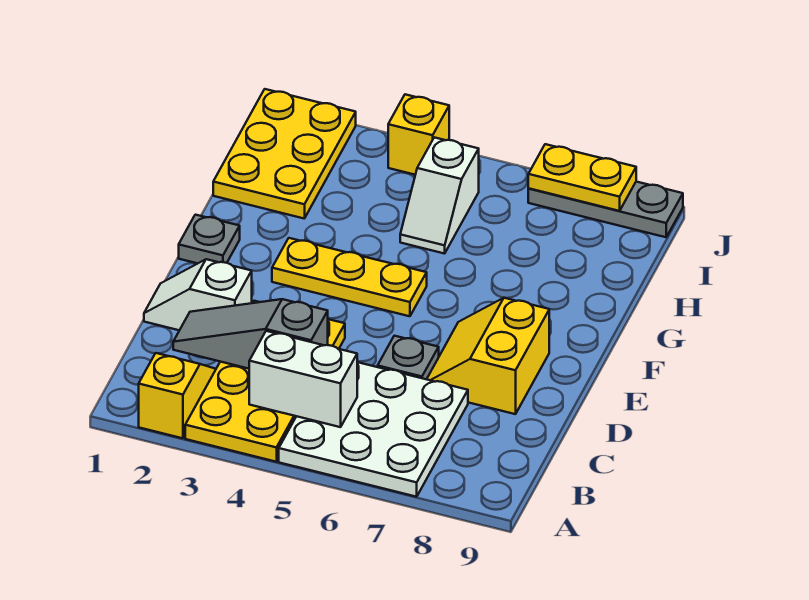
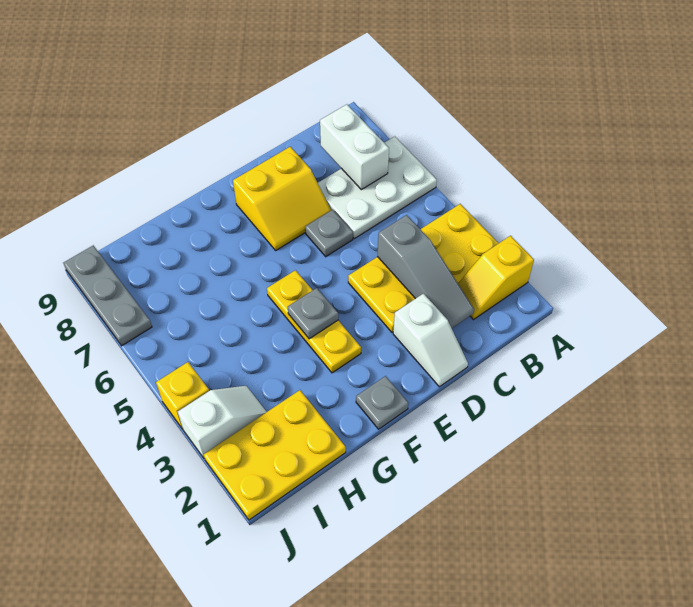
white plate A5:C7 level 1 -> white plate A6:C7 level 1
white brick B4:B5 level 2 -> white brick B7:B8 level 2
none -> grey plate F4 level 2
white slope H5:I5 level 1 top I -> white slope I3:J3 level 1 top J
yellow plate J7:J8 level 2 -> none

